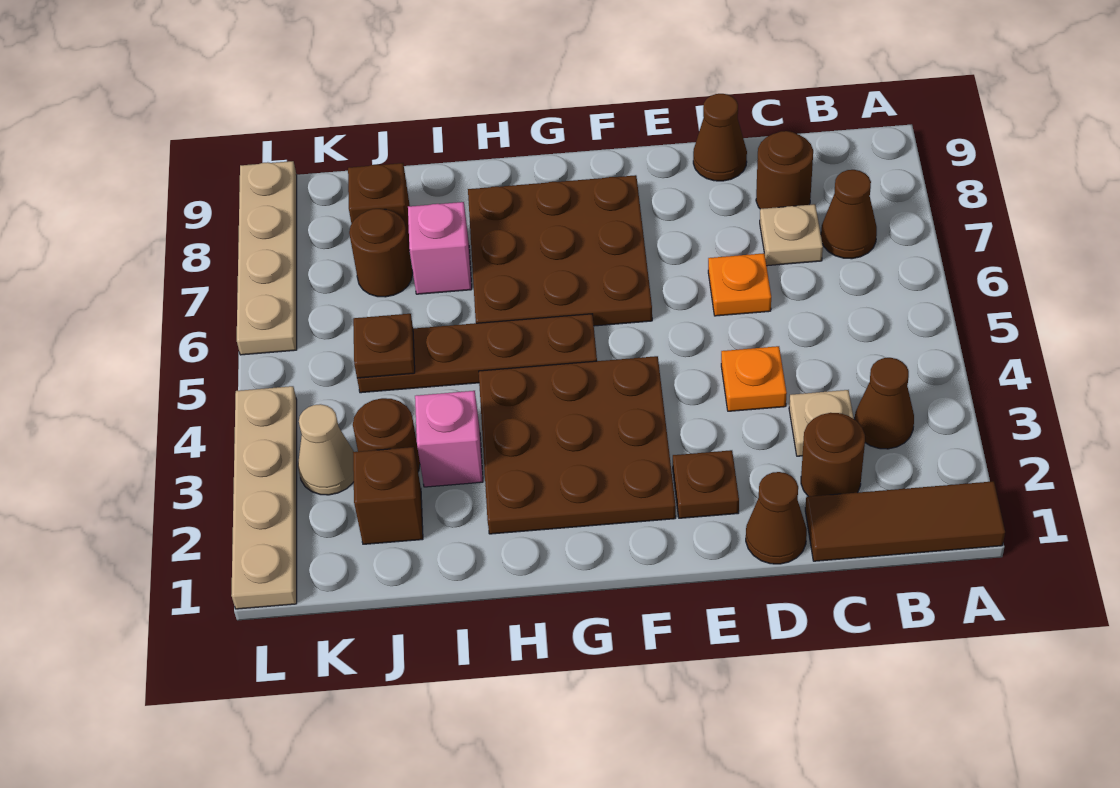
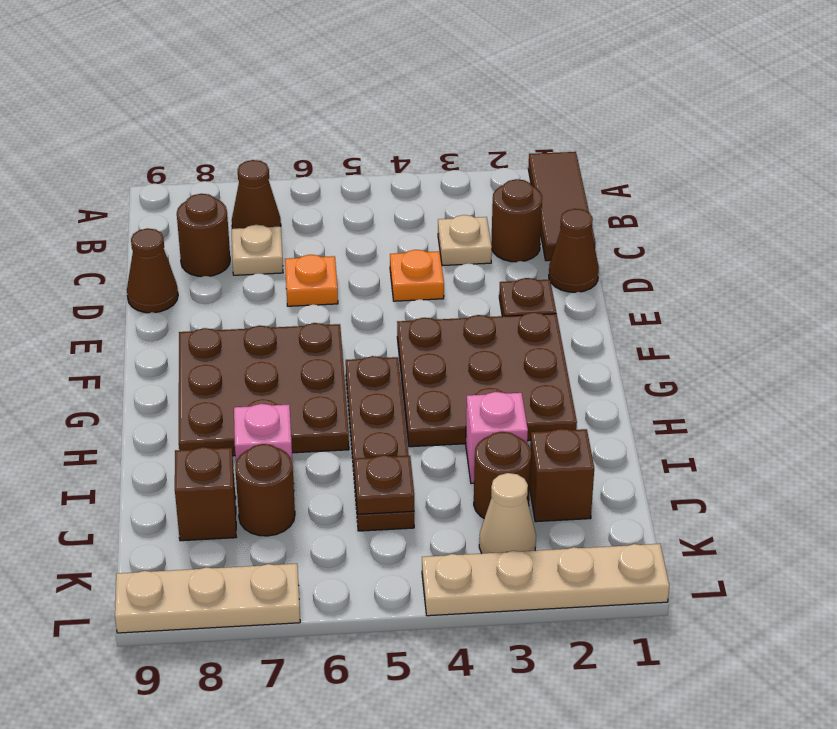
brown cone B3 level 1 -> none
tan plate L6:L9 level 1 -> tan plate L7:L9 level 1

